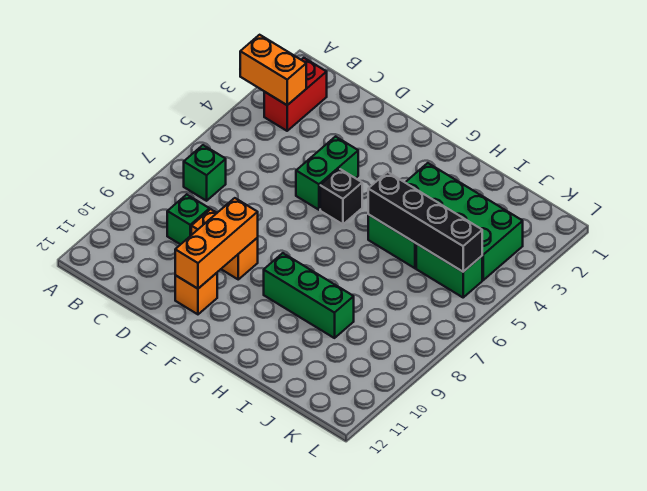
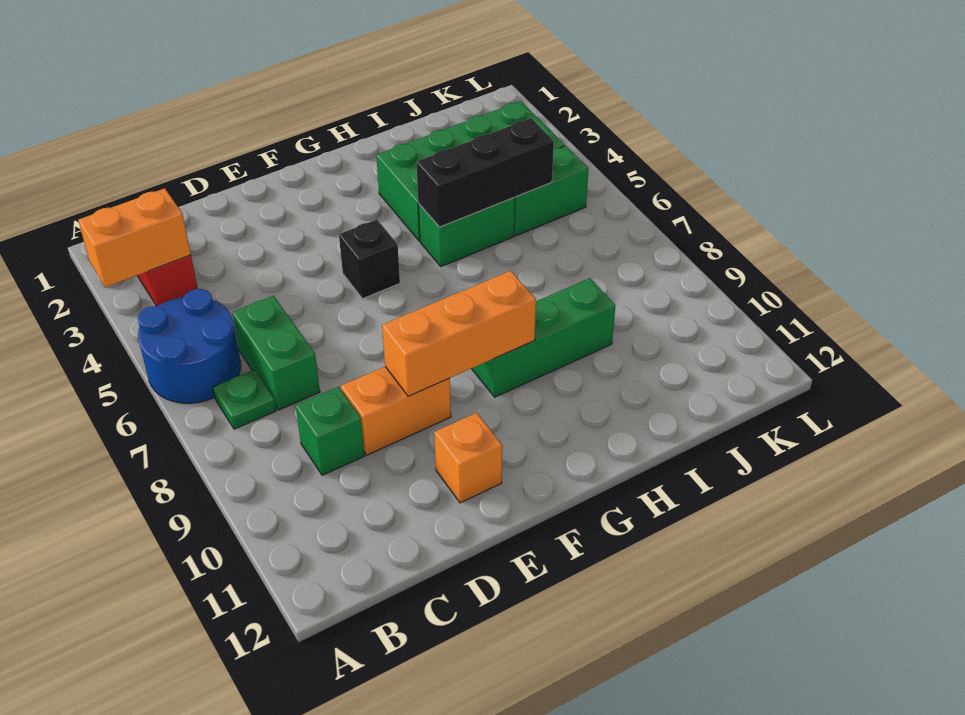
none -> blue round brick A5:B6 level 1
green brick B7 level 1 -> green plate B7 level 1
green brick E4:E5 level 1 -> green brick C6:C7 level 1
orange brick E9:E11 level 2 -> orange brick E9:G9 level 2
black brick H5:K5 level 2 -> black brick H5:J5 level 2

